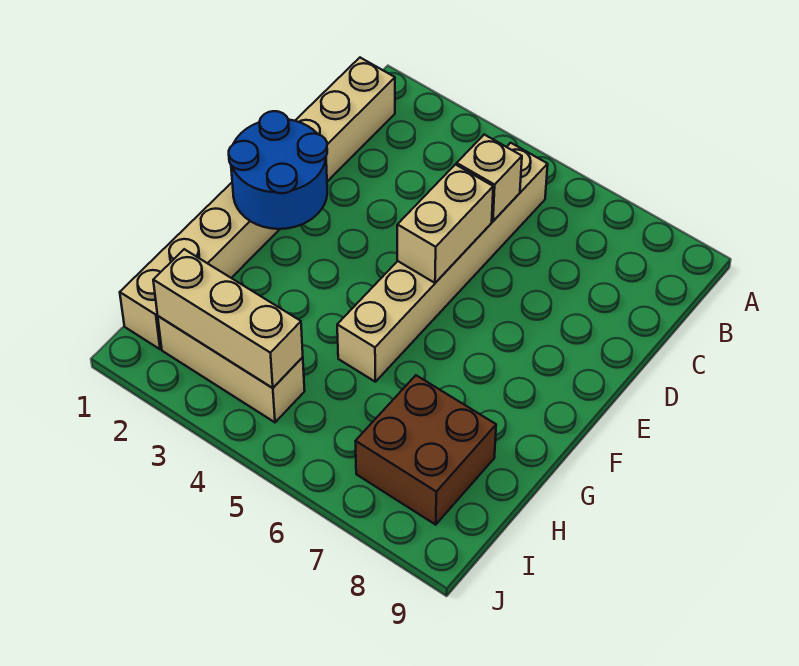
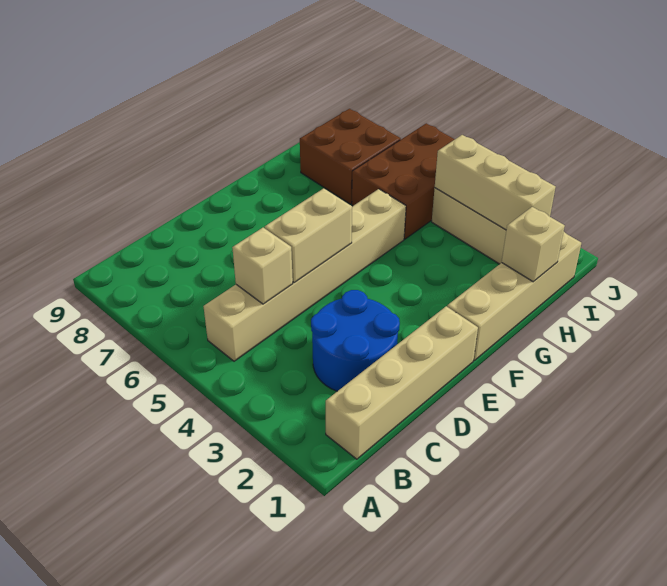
blue round brick E1:F2 level 2 -> blue round brick C2:D3 level 1
none -> tan brick H1 level 2
none -> brown brick H5:J6 level 1

